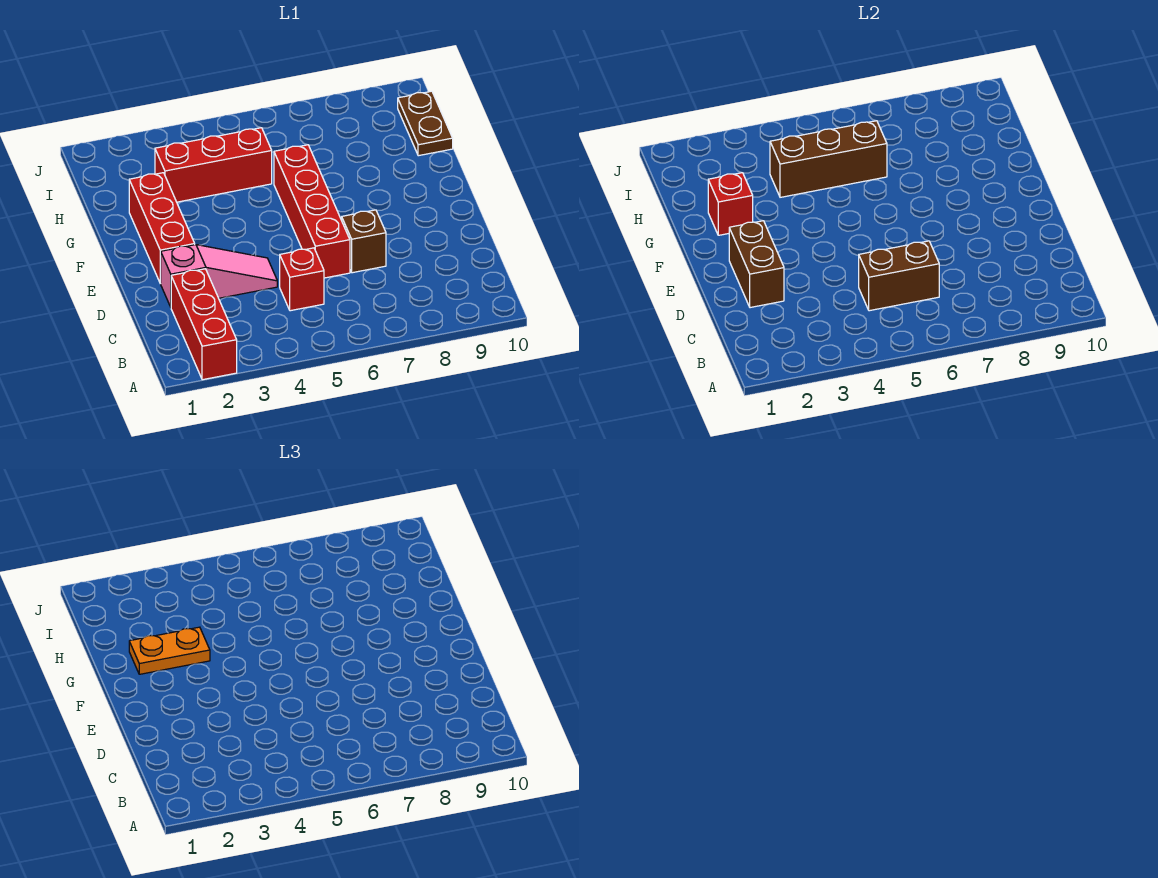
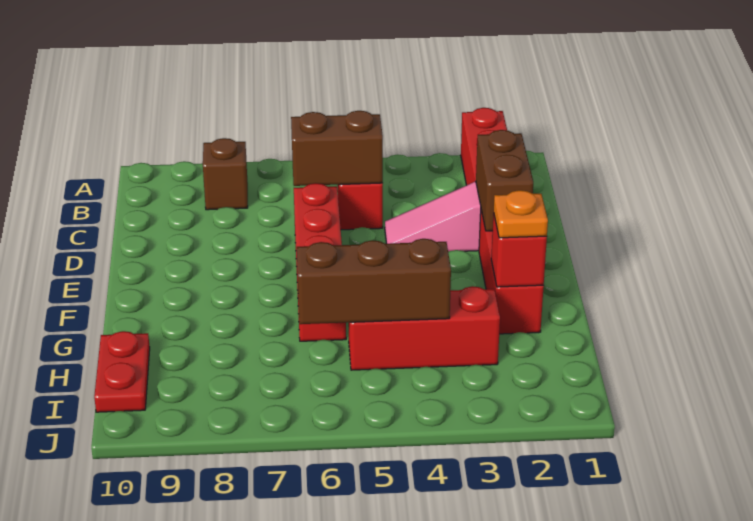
brown brick D7 level 1 -> brown brick B8 level 1
orange plate G2:G3 level 3 -> orange plate G2 level 3
brown plate H10:I10 level 1 -> red plate H10:I10 level 1

